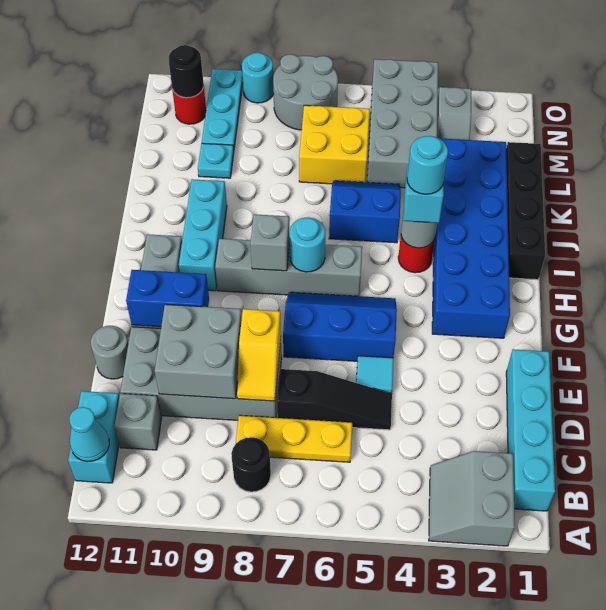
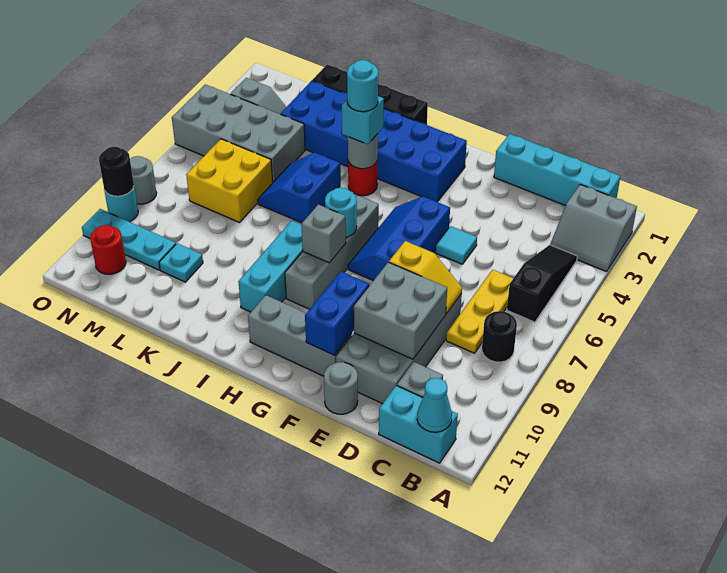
black slope D5:D7 level 1 top 7 -> black slope B4:B6 level 1 top 6
cyan brick H10:J10 level 1 -> cyan brick I8:I10 level 1
grey round brick N7:O8 level 1 -> grey round brick O8 level 1
black round brick N11 level 2 -> black round brick O9 level 2

